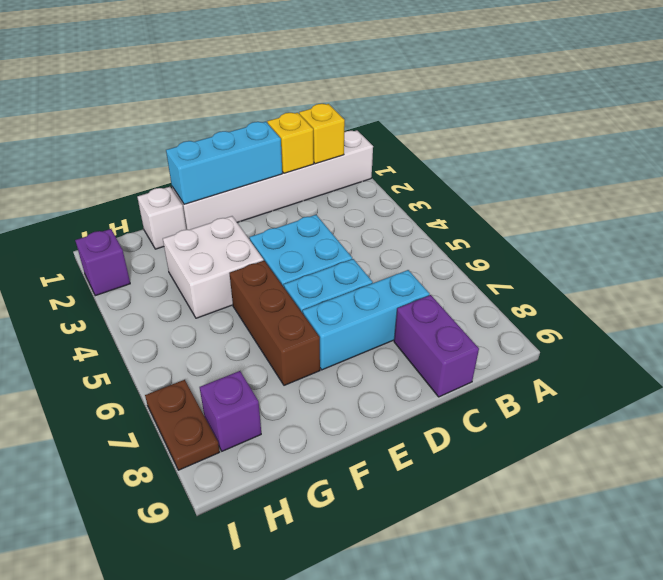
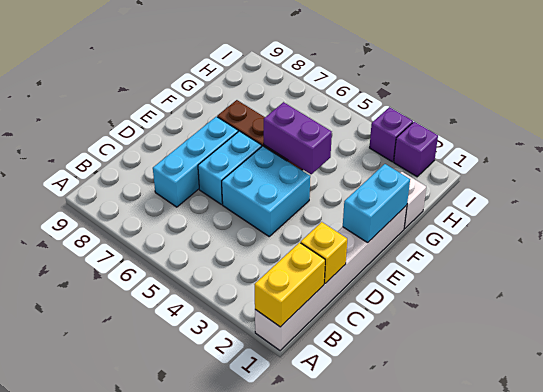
yellow brick B1 level 2 -> yellow brick A1:B1 level 2
purple brick C8:C9 level 1 -> purple brick F4:F5 level 2
cyan brick D1:F1 level 2 -> cyan brick E1:F1 level 2
white brick F3:G4 level 1 -> none
purple brick H8 level 1 -> purple brick I3 level 1
brown plate I7:I8 level 1 -> none

